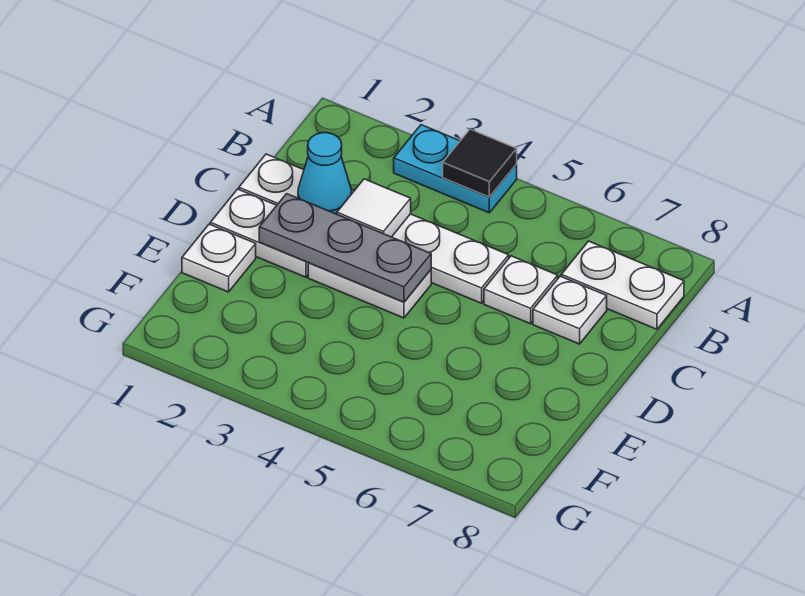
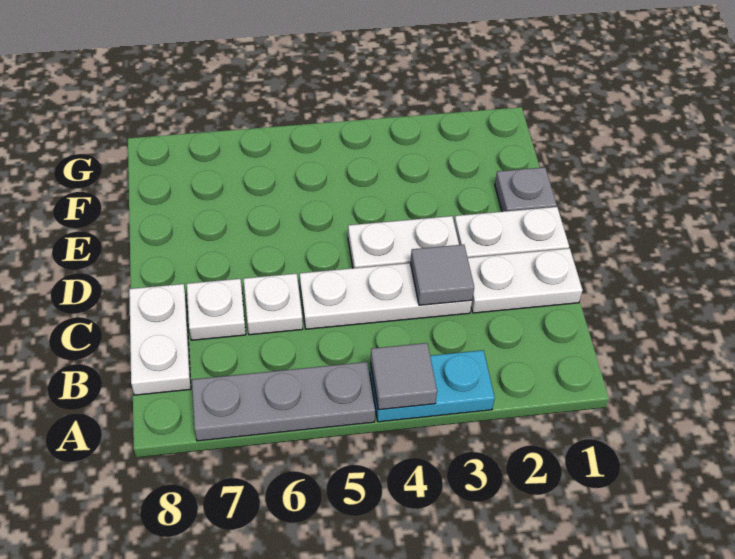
black tile A4 level 2 -> grey tile A4 level 2
white plate B7:B8 level 1 -> white plate B8:C8 level 1
cyan cone C2 level 2 -> none
white tile C3 level 2 -> grey tile C3 level 2
grey plate D2:D4 level 2 -> grey plate A5:A7 level 1
white plate E1 level 1 -> grey plate E1 level 1

